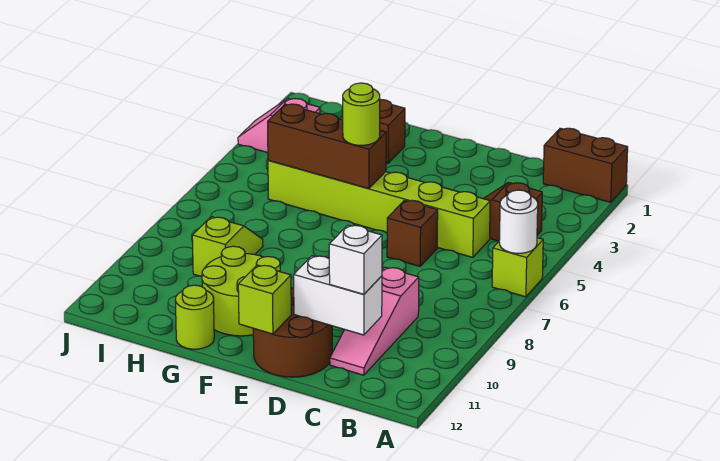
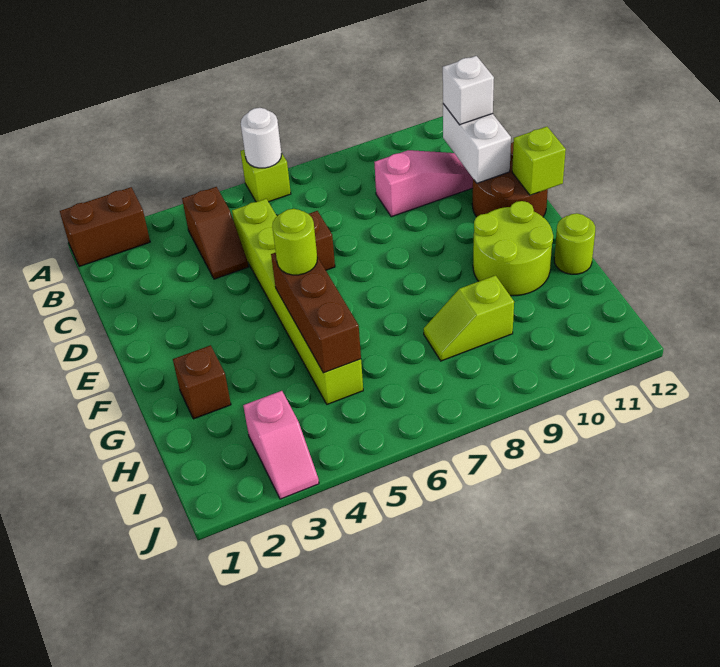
brown brick A1:B1 level 1 -> brown brick A1:A2 level 1

